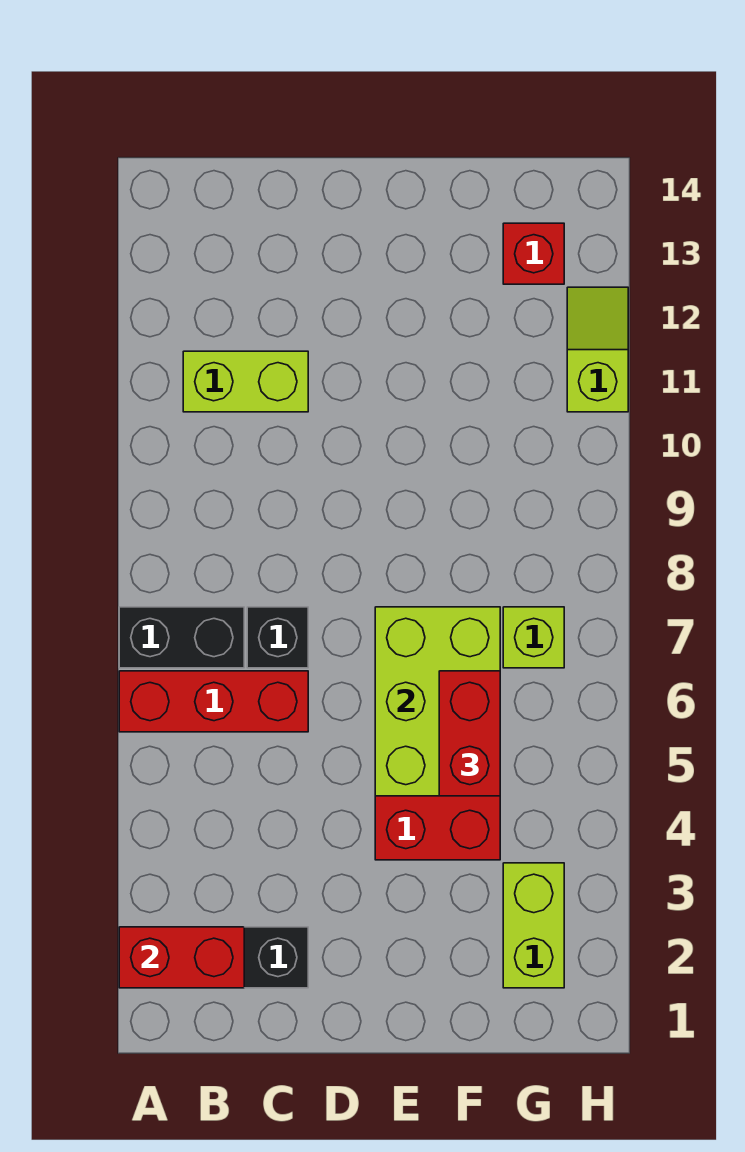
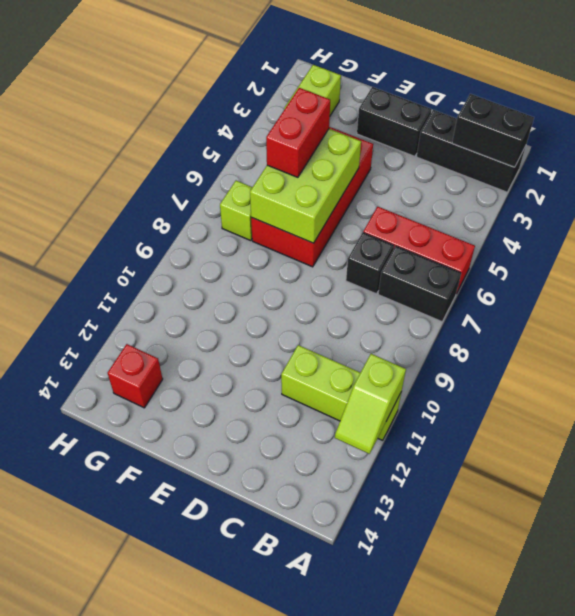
red brick A2:B2 level 2 -> black brick A2:B2 level 2
lime brick B11:C11 level 1 -> lime brick A11:C11 level 1
none -> black brick D2:E2 level 1
lime slope H11:H12 level 1 top 11 -> lime slope A11:A12 level 2 top 11

